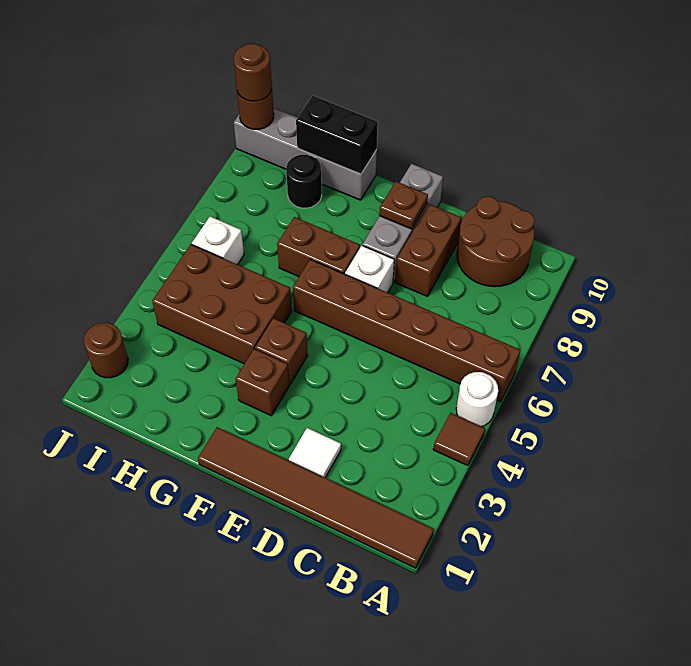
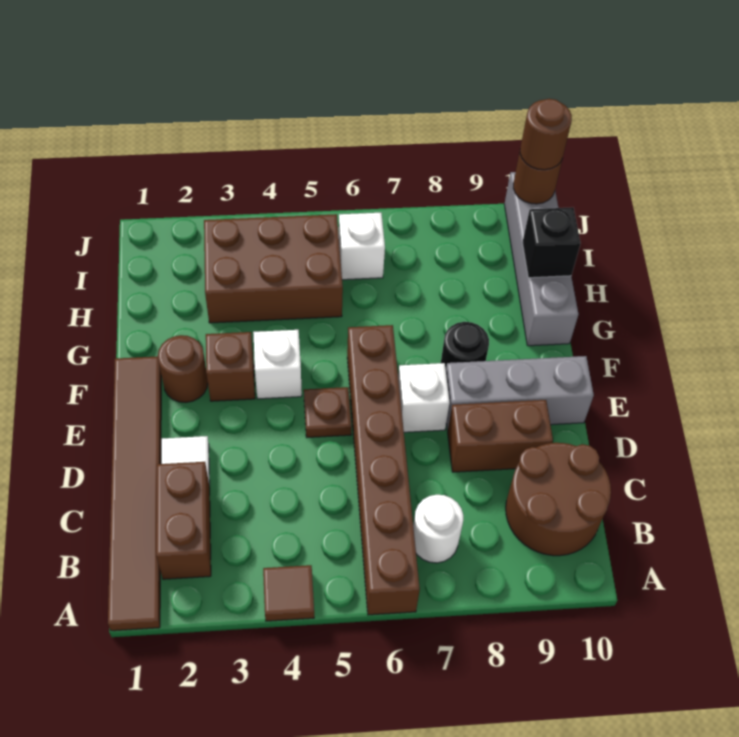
white round brick A5 level 1 -> white round brick B7 level 1
brown plate E9 level 2 -> brown plate E5 level 1
brown brick F4 level 1 -> white brick F4 level 1
brown brick F7:G7 level 1 -> brown brick B2:C2 level 1
brown brick G4:I5 level 1 -> brown brick H3:I5 level 1
black brick G10:H10 level 2 -> black brick H10 level 2
black round brick H9 level 1 -> black round brick F8 level 1
brown round brick J2 level 1 -> brown round brick F2 level 1

